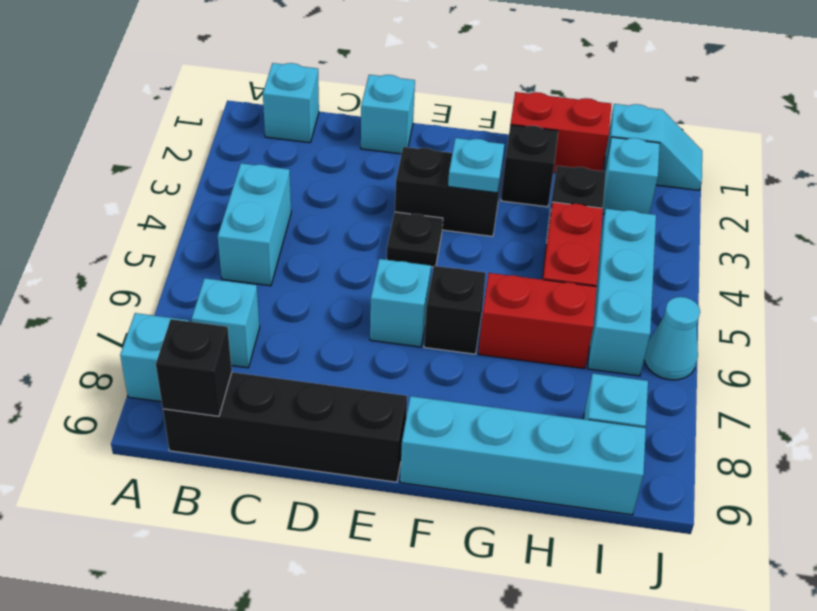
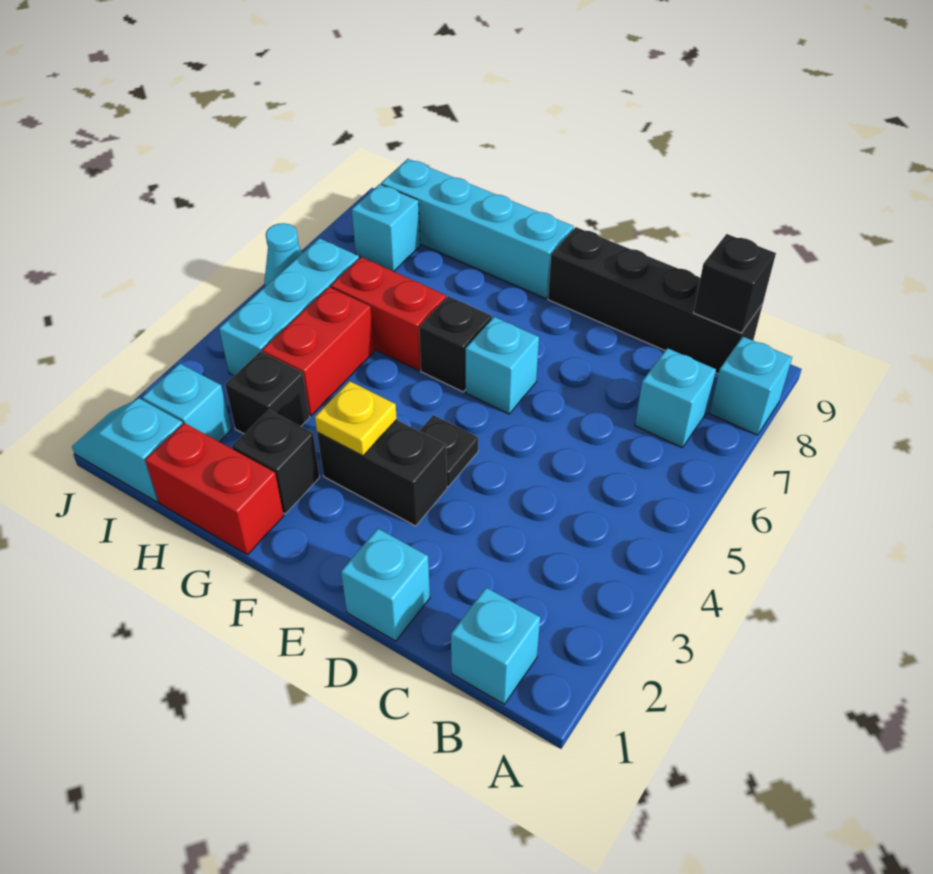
cyan brick B4:B5 level 1 -> none
cyan plate F3 level 2 -> yellow plate F3 level 2

